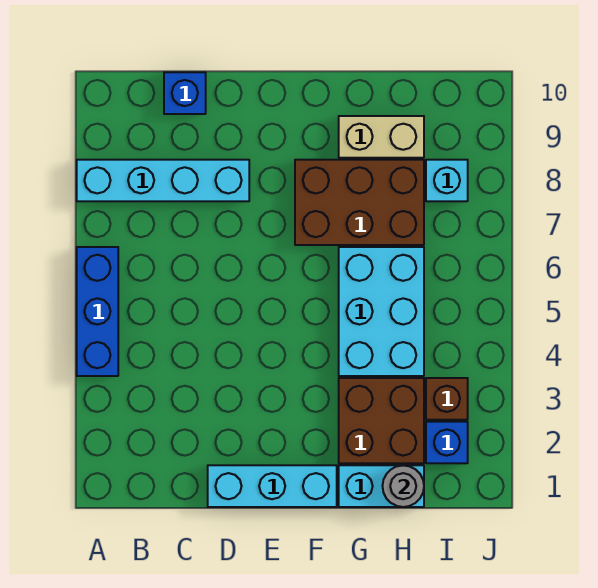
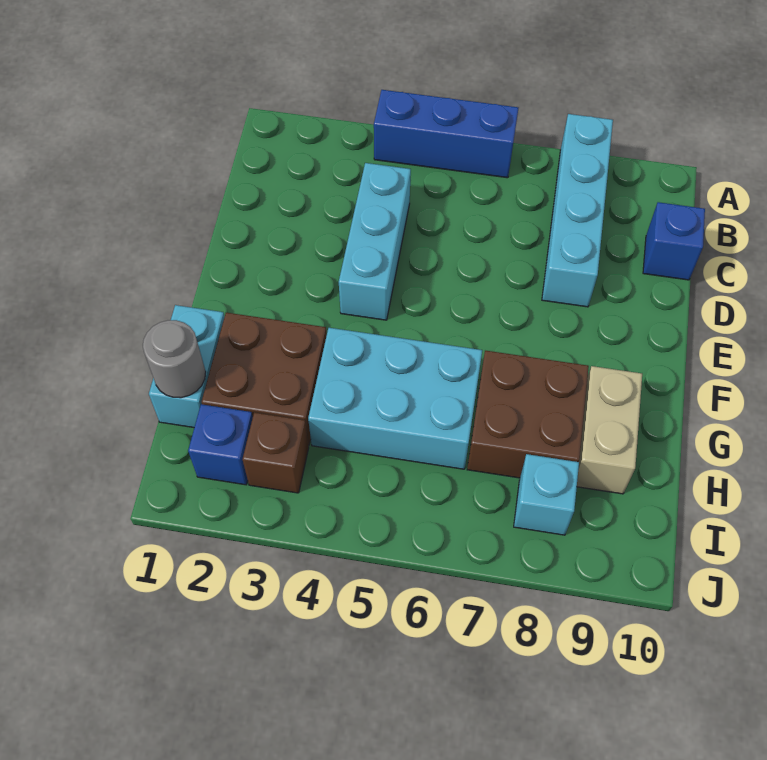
cyan brick D1:F1 level 1 -> cyan brick C4:E4 level 1
brown brick F7:H8 level 1 -> brown brick G7:H8 level 1

